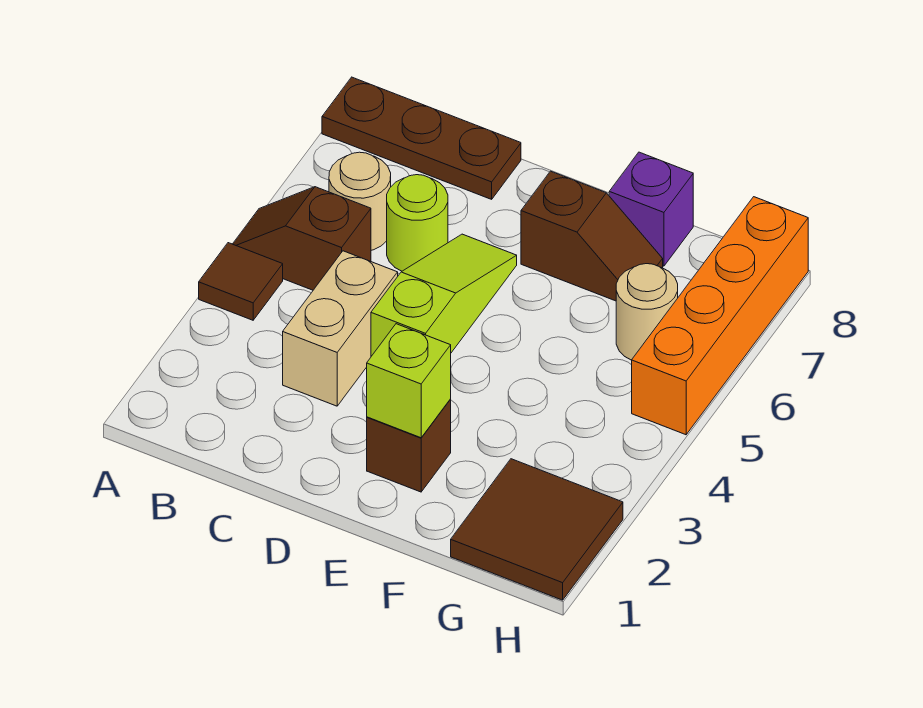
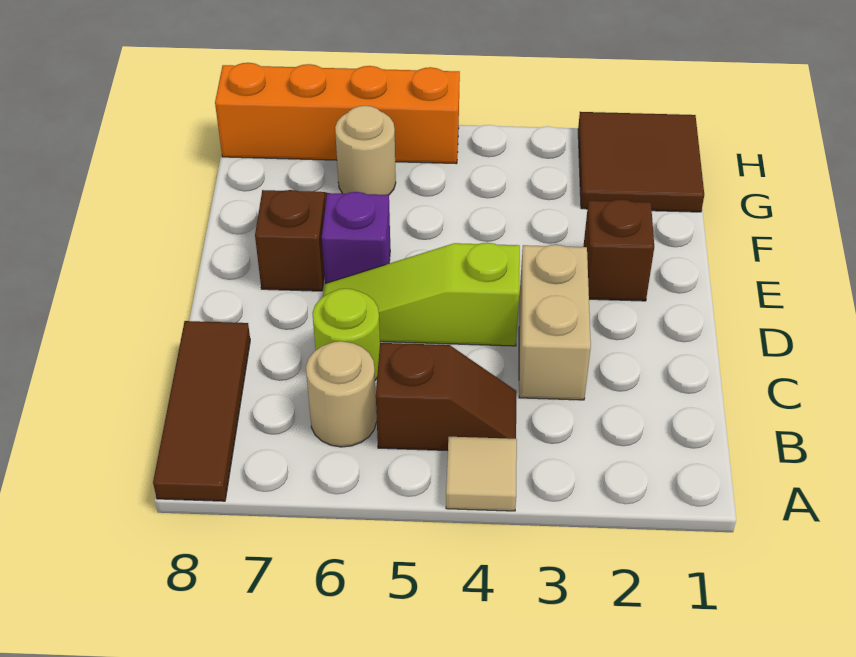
brown tile A4 level 1 -> tan tile A4 level 1
brown slope A5:B5 level 1 top B -> brown slope B4:B5 level 1 top 5
brown plate A8:C8 level 1 -> brown tile A8:C8 level 1
tan brick C3:C4 level 1 -> tan brick C3:D3 level 1
lime brick E2 level 2 -> none
purple brick F8 level 1 -> purple brick E6 level 1

